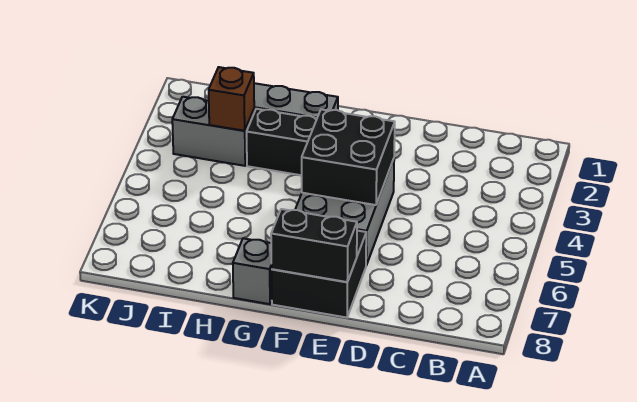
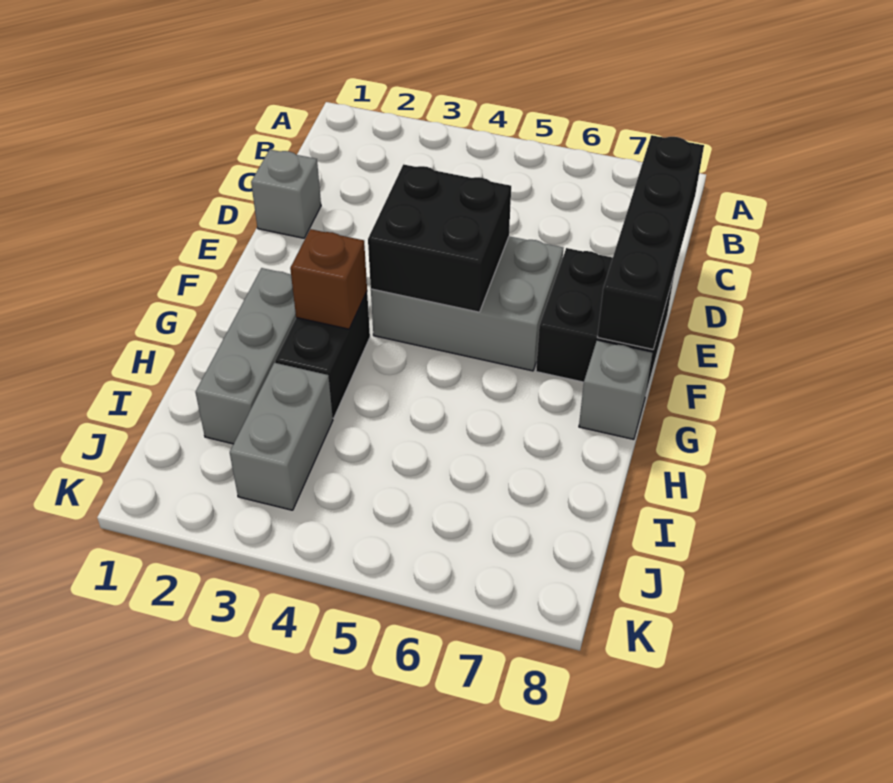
none -> grey brick D1 level 1
black brick E8:F8 level 2 -> black brick C8:F8 level 2
brown brick I3 level 2 -> brown brick G3 level 2

